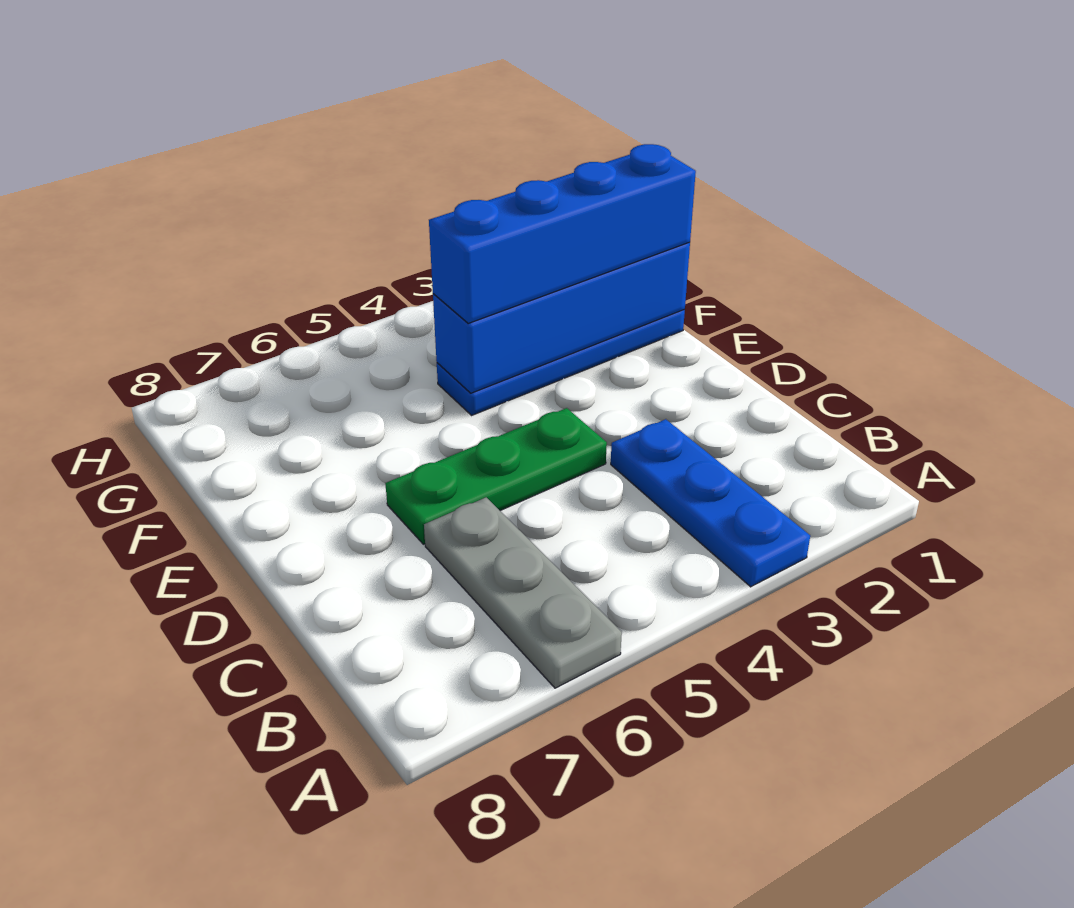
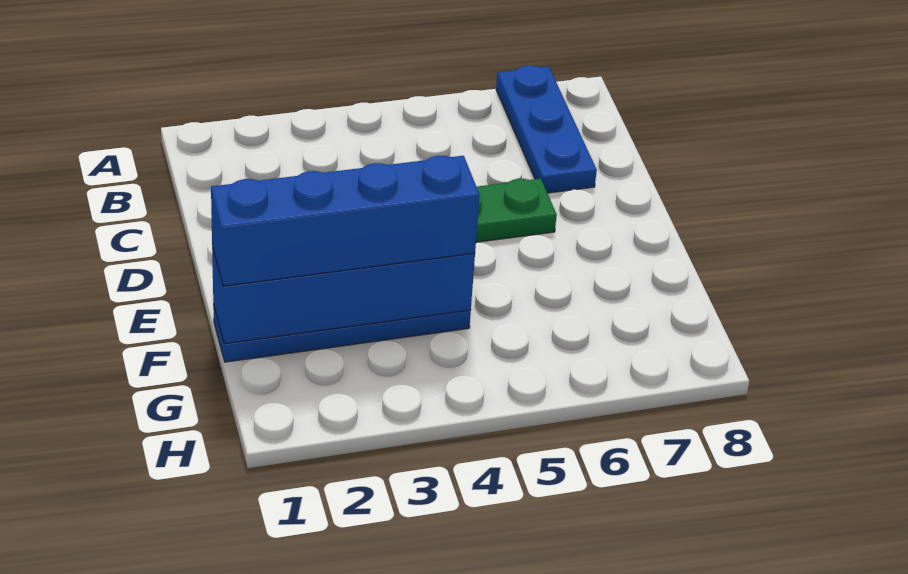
blue plate A3:C3 level 1 -> blue plate A7:C7 level 1
grey plate A6:C6 level 1 -> none

